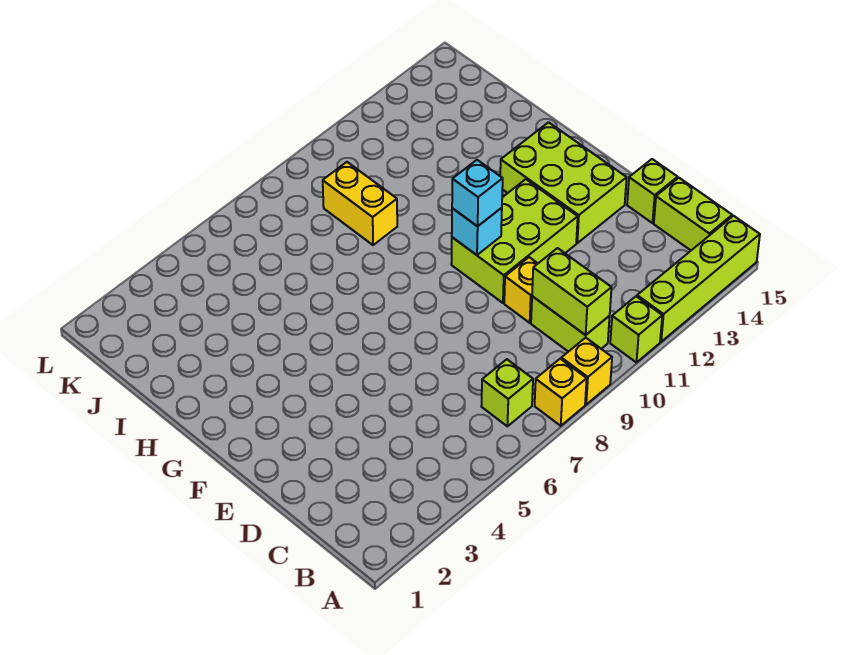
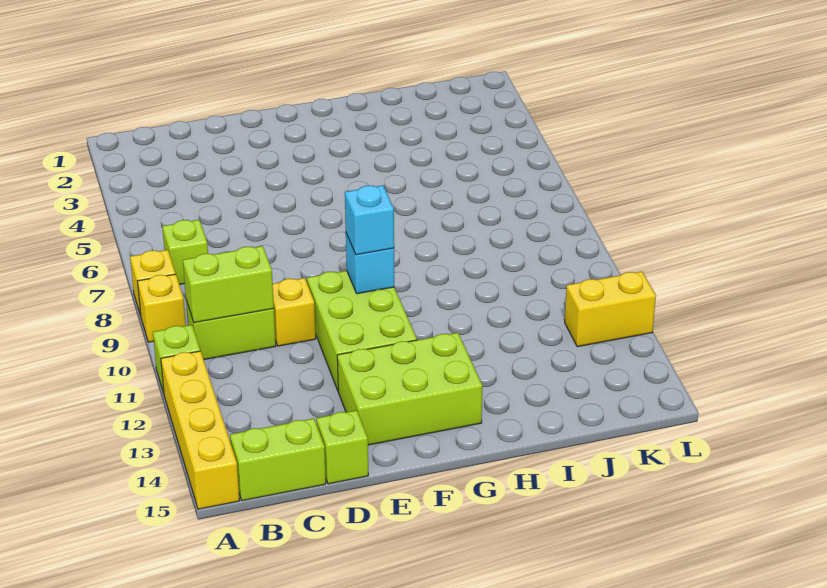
lime brick A12:A15 level 1 -> yellow brick A12:A15 level 1
yellow brick I9:J9 level 1 -> yellow brick K12:L12 level 1

